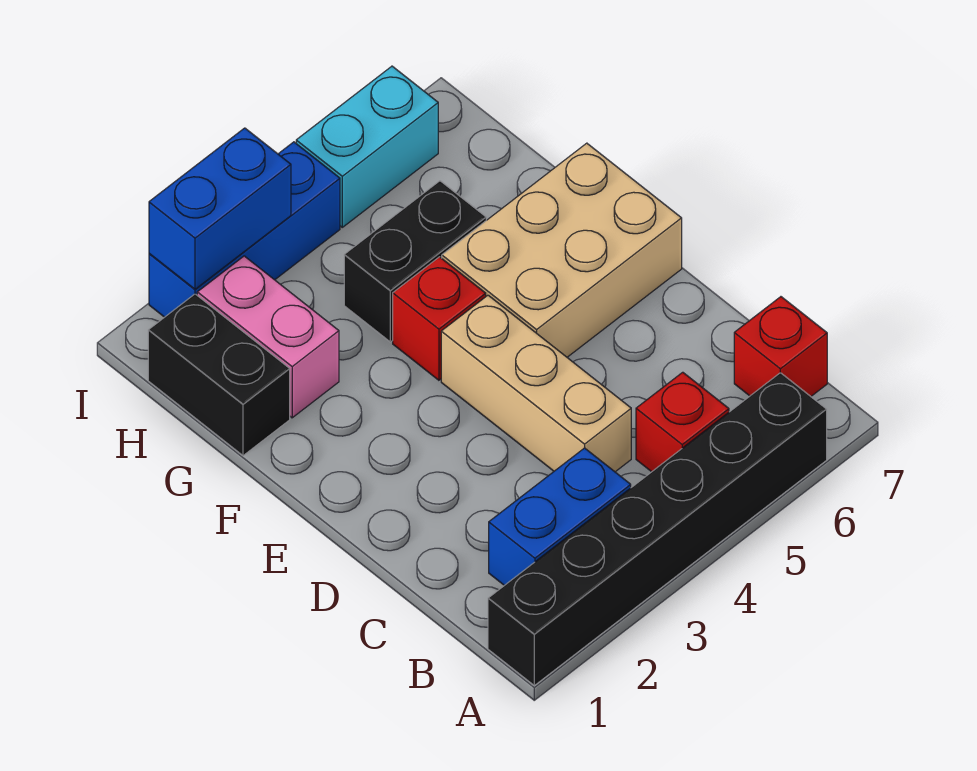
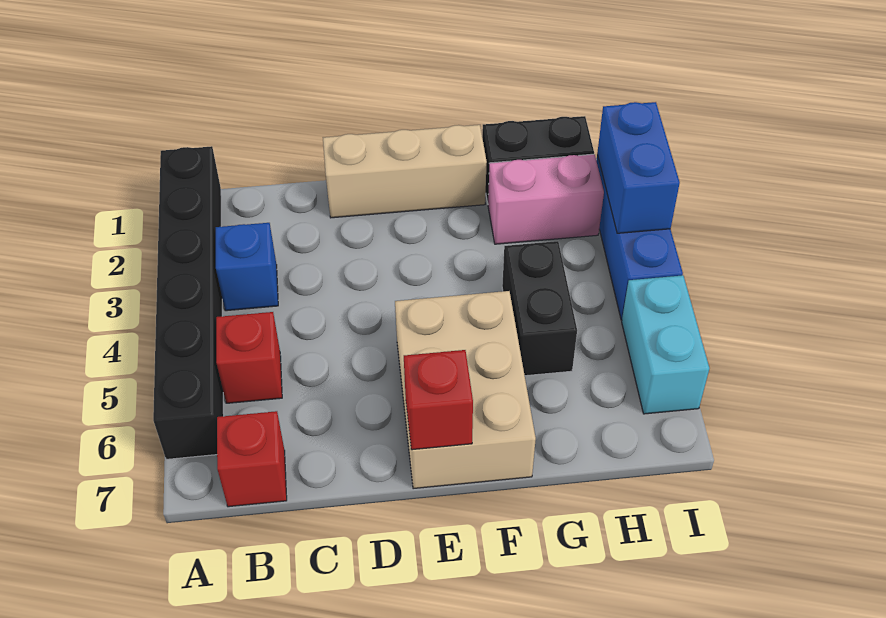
blue brick B2:B3 level 1 -> blue brick B3 level 1
tan brick C4:E4 level 1 -> tan brick D1:F1 level 1
red brick F4 level 1 -> red brick E7 level 2

